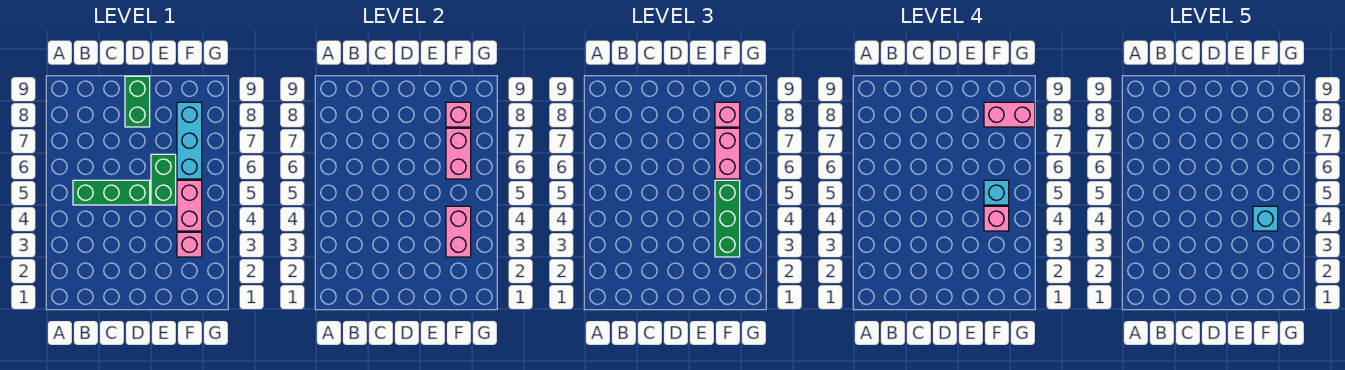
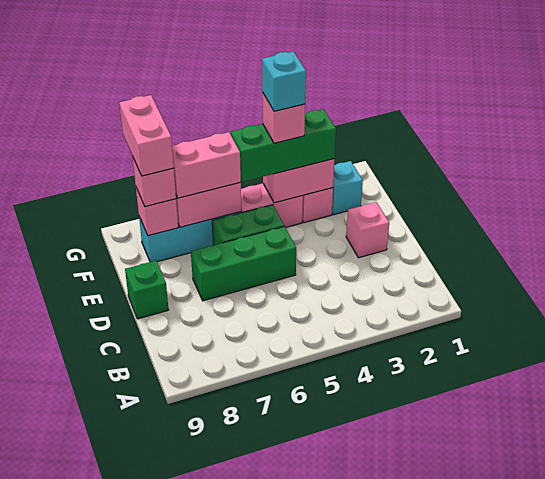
green brick B5:D5 level 1 -> green brick D5:D7 level 1
none -> pink brick D2 level 1
green brick D8:D9 level 1 -> green brick D9 level 1
cyan brick F5 level 4 -> cyan brick F2 level 1

